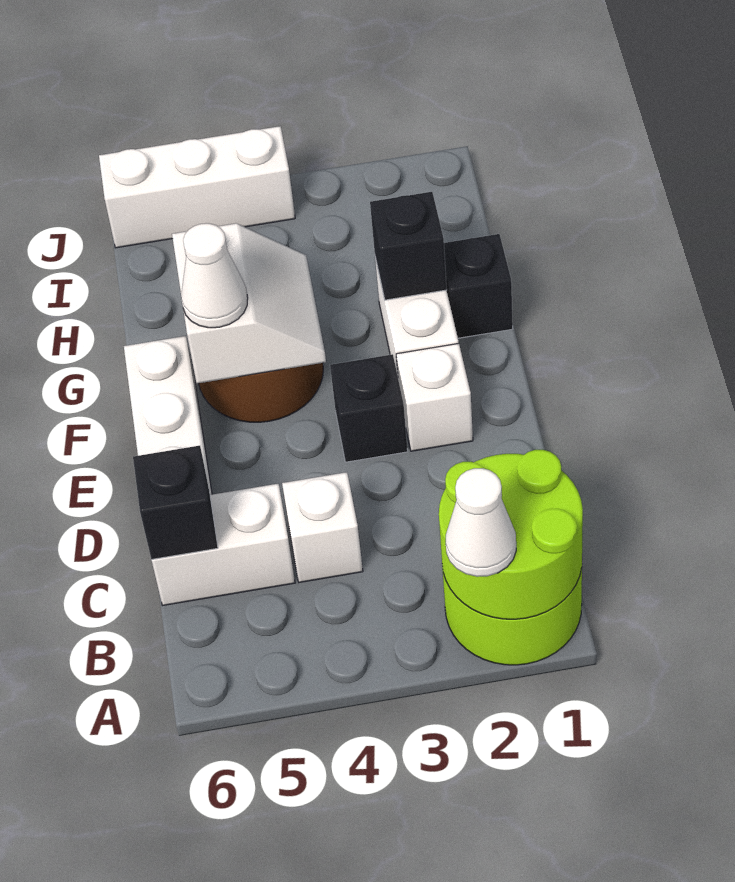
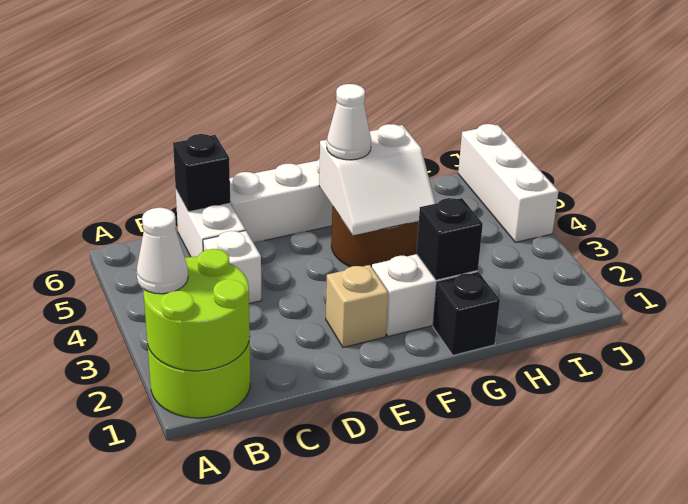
white brick E2 level 1 -> tan brick E2 level 1
black brick E3 level 1 -> none

